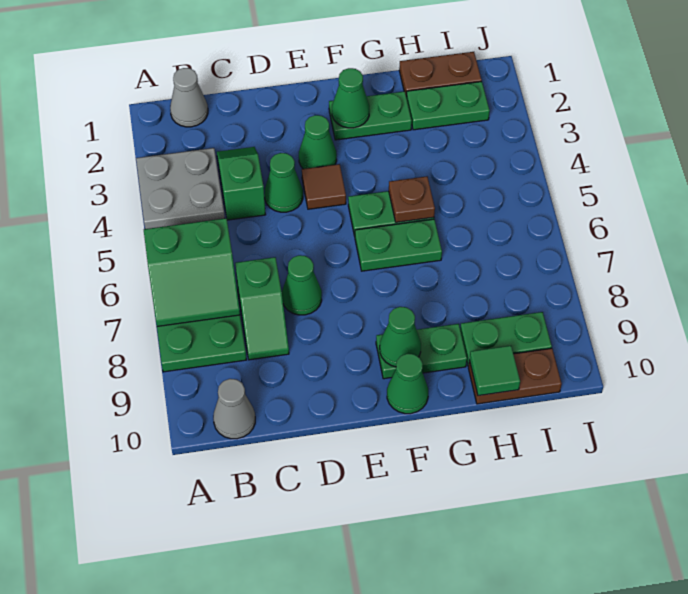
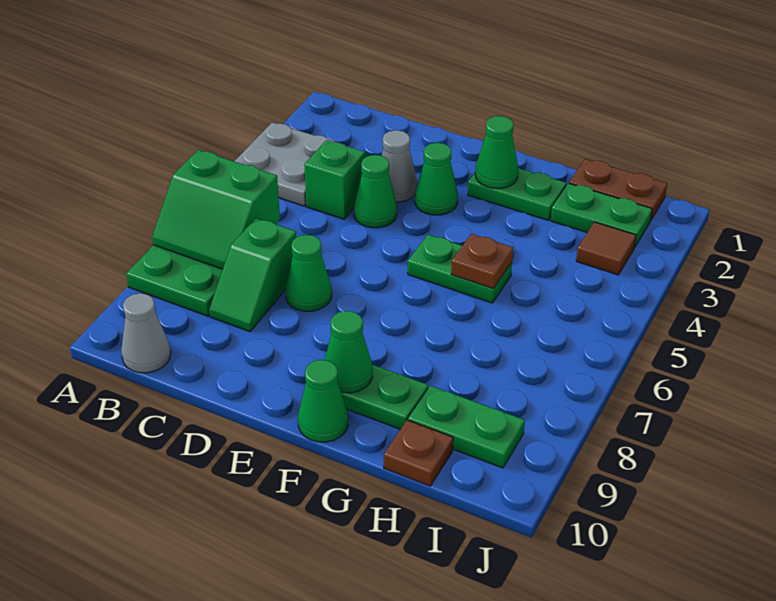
grey cone B1 level 1 -> grey cone D3 level 1
brown tile E4 level 1 -> brown tile I3 level 1
green plate F6:G6 level 1 -> none
brown plate H10:I10 level 1 -> brown plate H10 level 1
green tile H10 level 2 -> none

